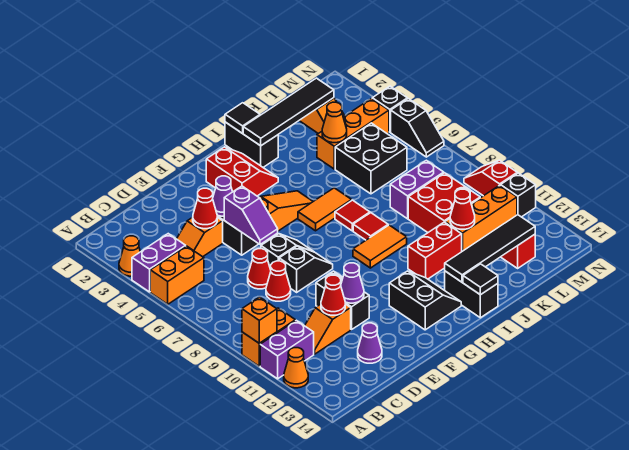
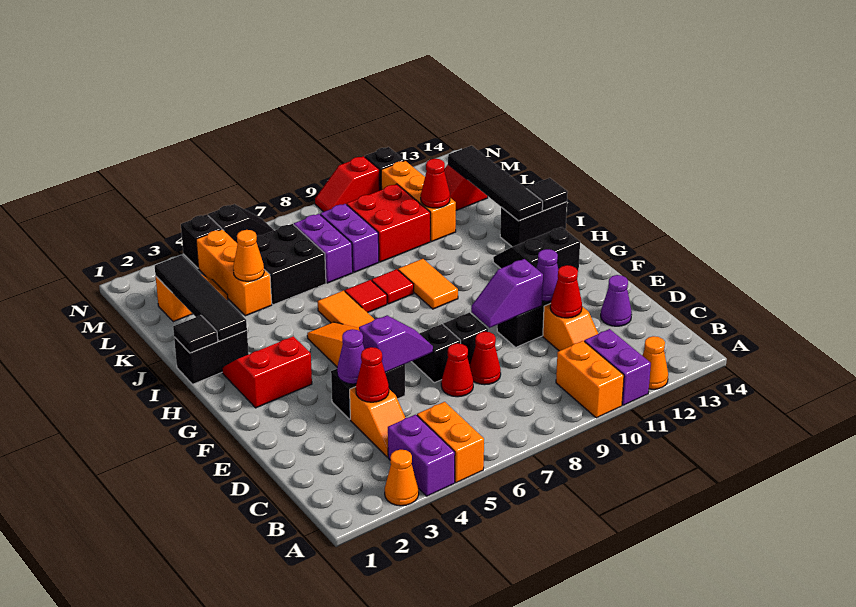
orange brick A10 level 2 -> none
none -> purple slope E9:E10 level 2 top 10
red brick I11:J11 level 1 -> none
none -> purple brick K7:L7 level 1

